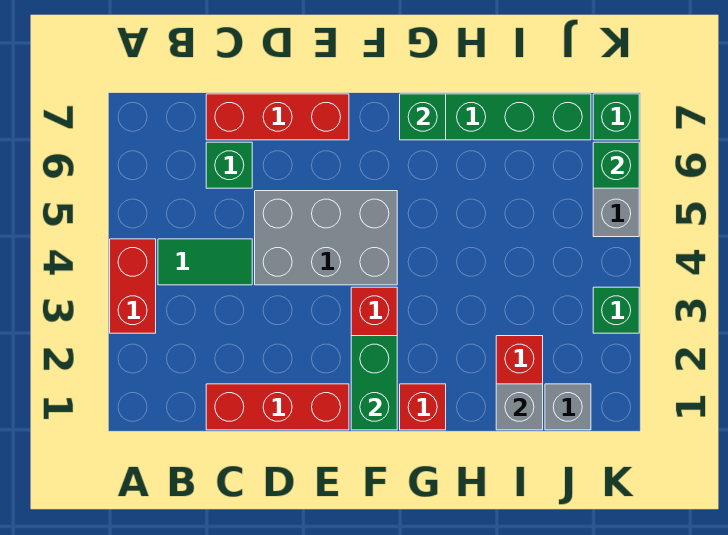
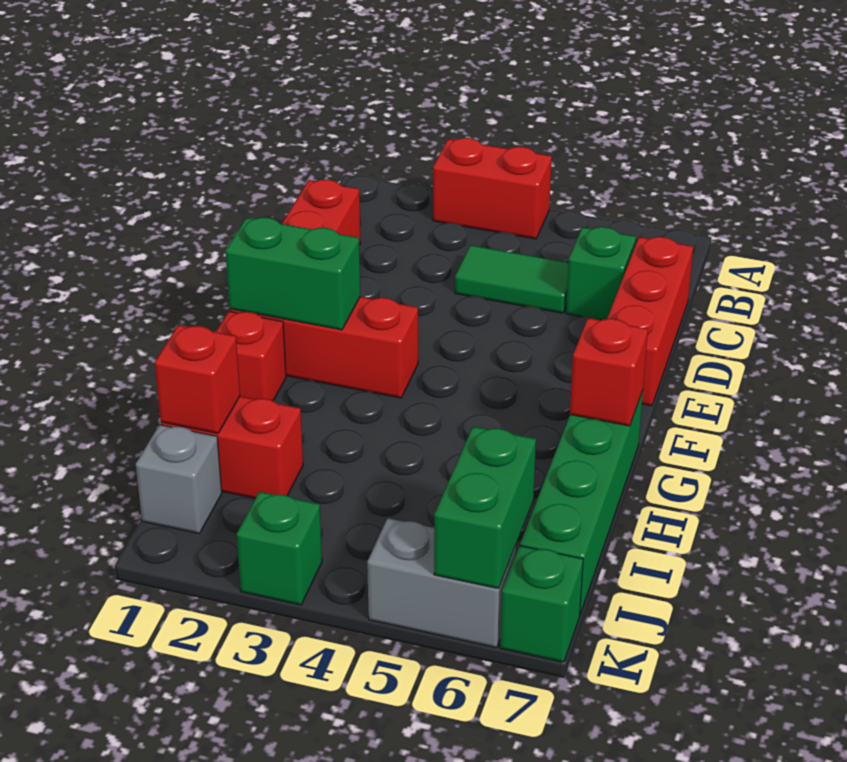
green tile B4:C4 level 1 -> green tile C4:C5 level 1
grey brick D4:F5 level 1 -> none
green brick G7 level 2 -> red brick G7 level 2
grey brick I1 level 2 -> red brick I1 level 2
green brick K6 level 2 -> green brick J6:K6 level 2

